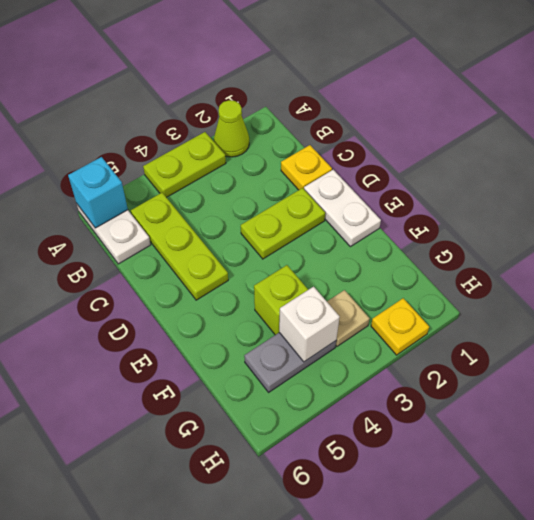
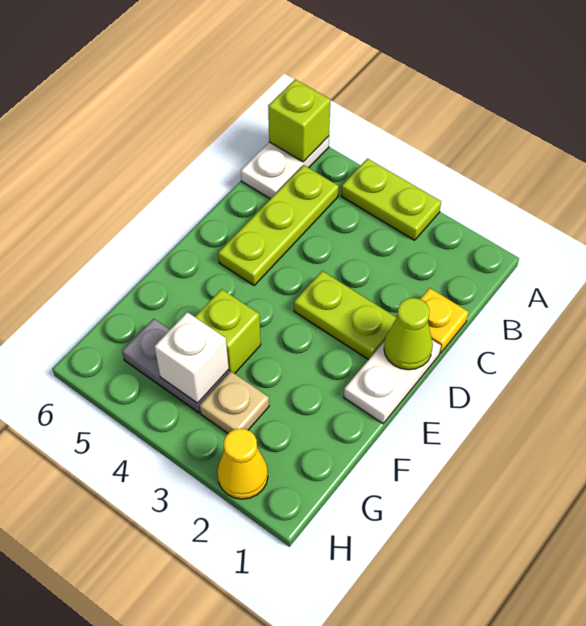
lime cone A2 level 1 -> lime cone D1 level 2
cyan brick A6 level 2 -> lime brick A6 level 2
yellow plate H2 level 1 -> yellow cone H2 level 1

